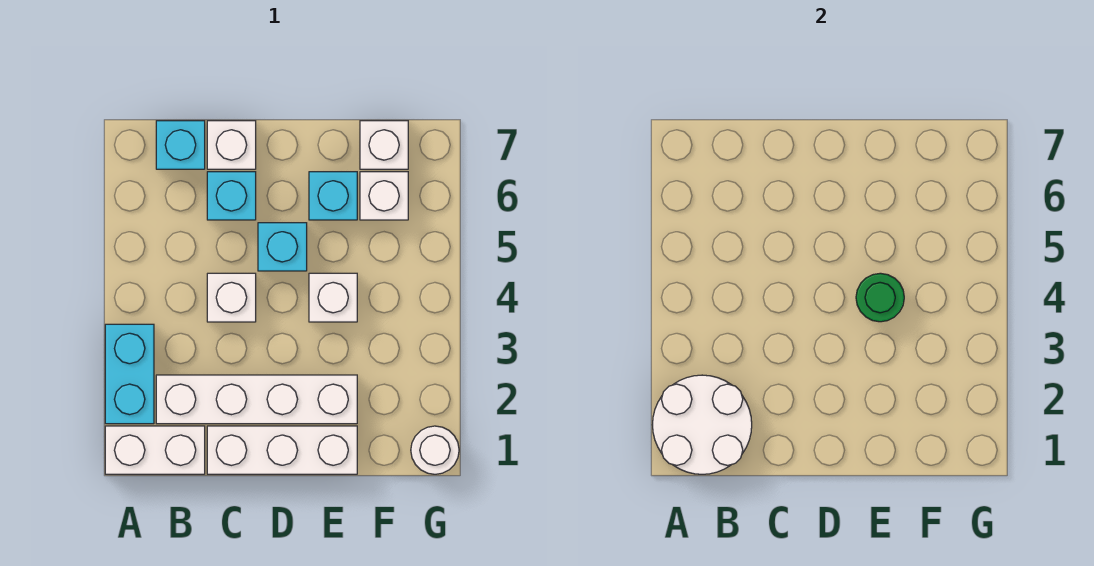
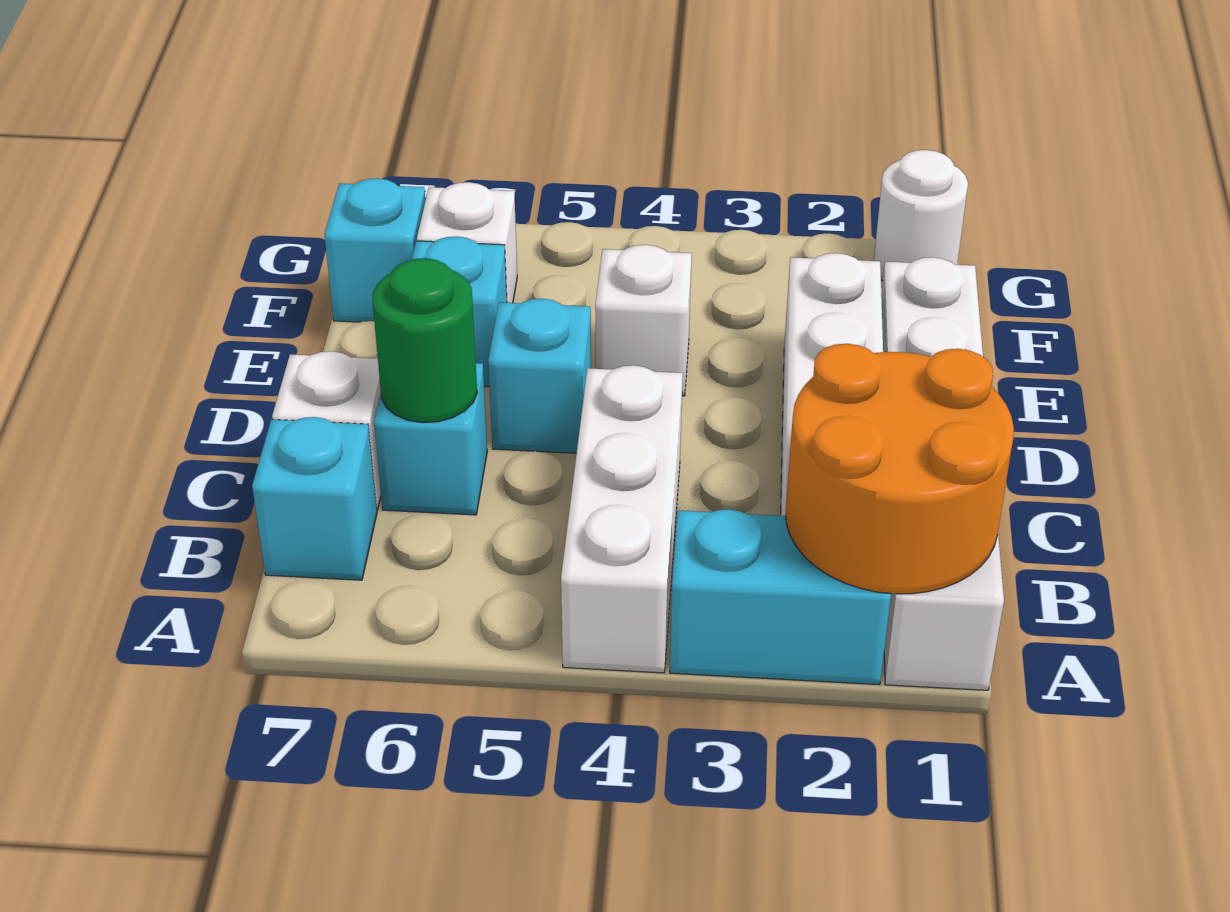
white round brick A1:B2 level 2 -> orange round brick A1:B2 level 2
white brick C4 level 1 -> white brick A4:C4 level 1
green round brick E4 level 2 -> green round brick C6 level 2
white brick F7 level 1 -> cyan brick F7 level 1

